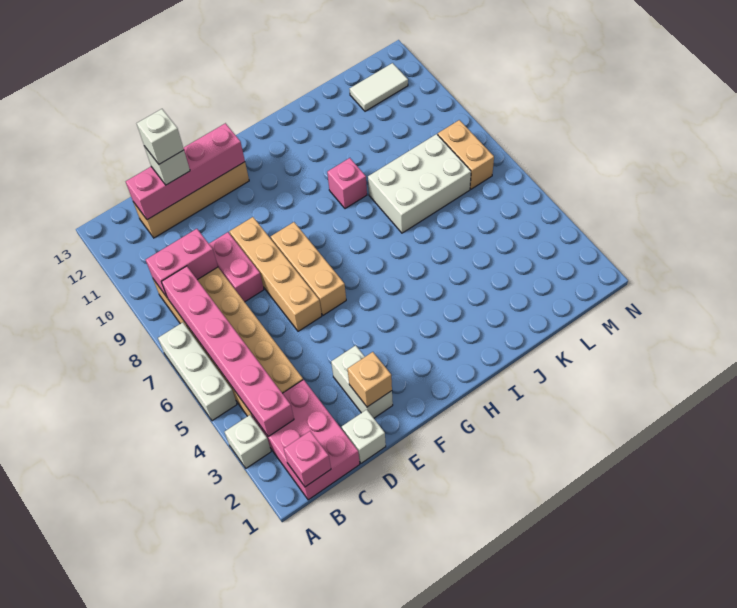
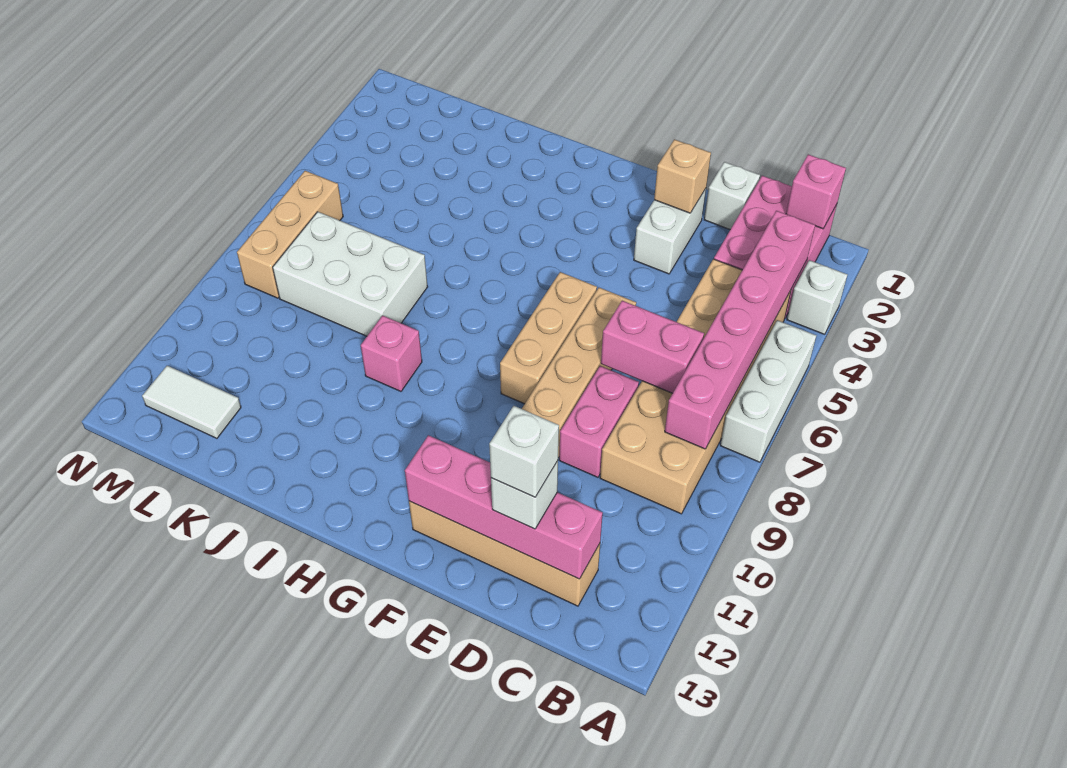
pink brick B9:C9 level 2 -> pink brick C7:D7 level 2
tan brick M7:M8 level 1 -> tan brick M6:M8 level 1

